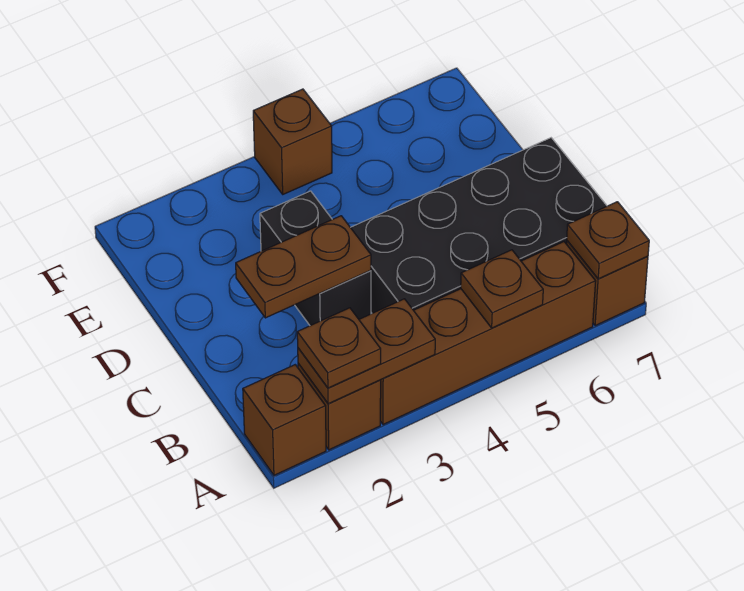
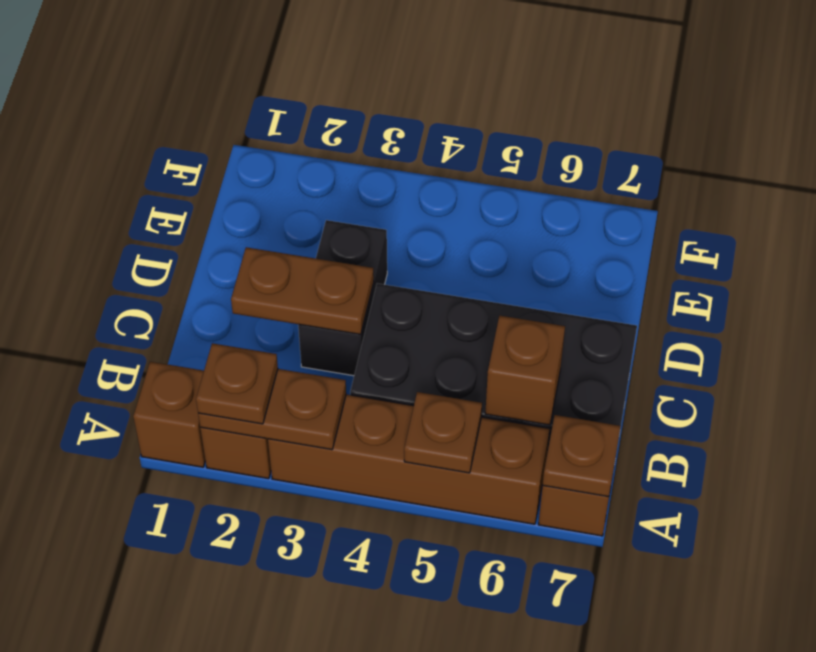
brown brick F4 level 1 -> brown brick B6 level 2

